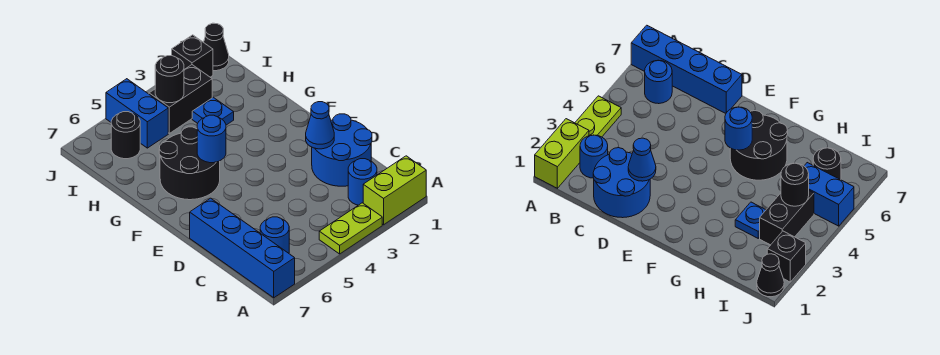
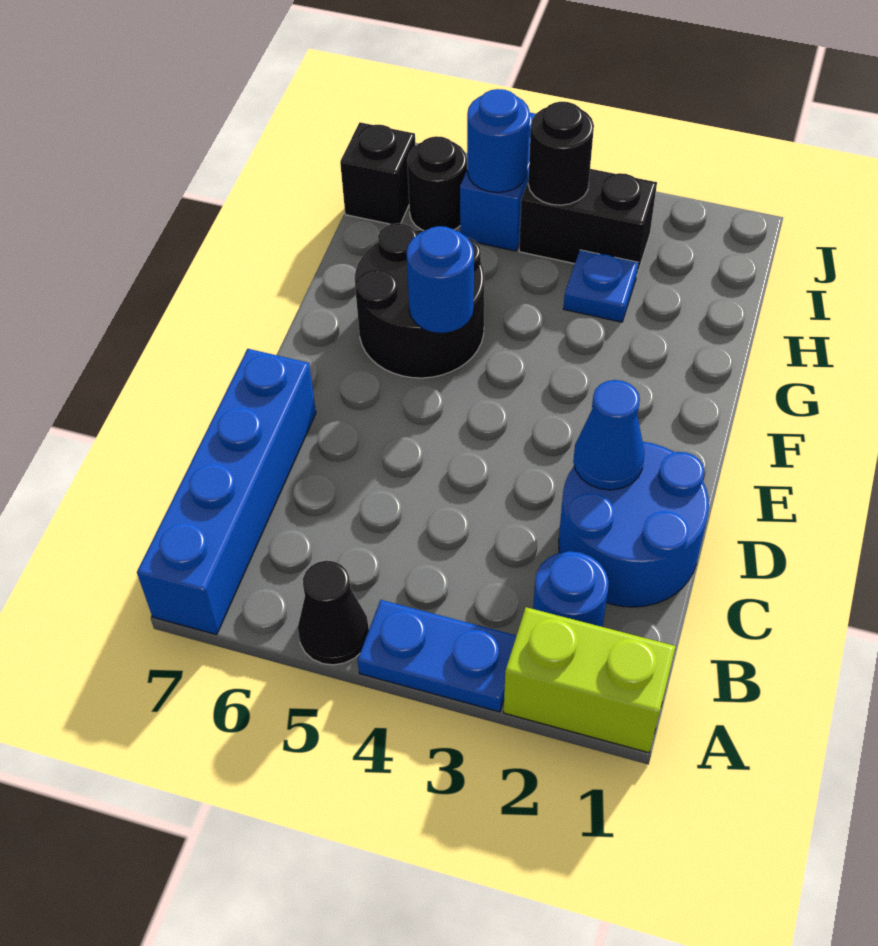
lime plate A3:A4 level 1 -> blue plate A3:A4 level 1
blue round brick B6 level 1 -> blue round brick I5 level 2
black cone J1 level 1 -> black cone A5 level 1
black brick J2 level 1 -> black brick I7 level 1

